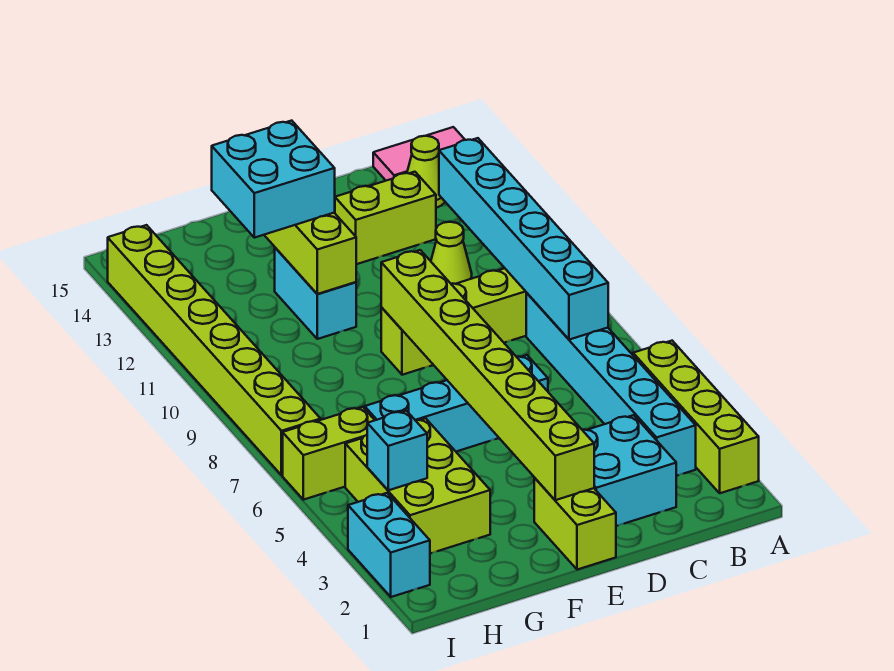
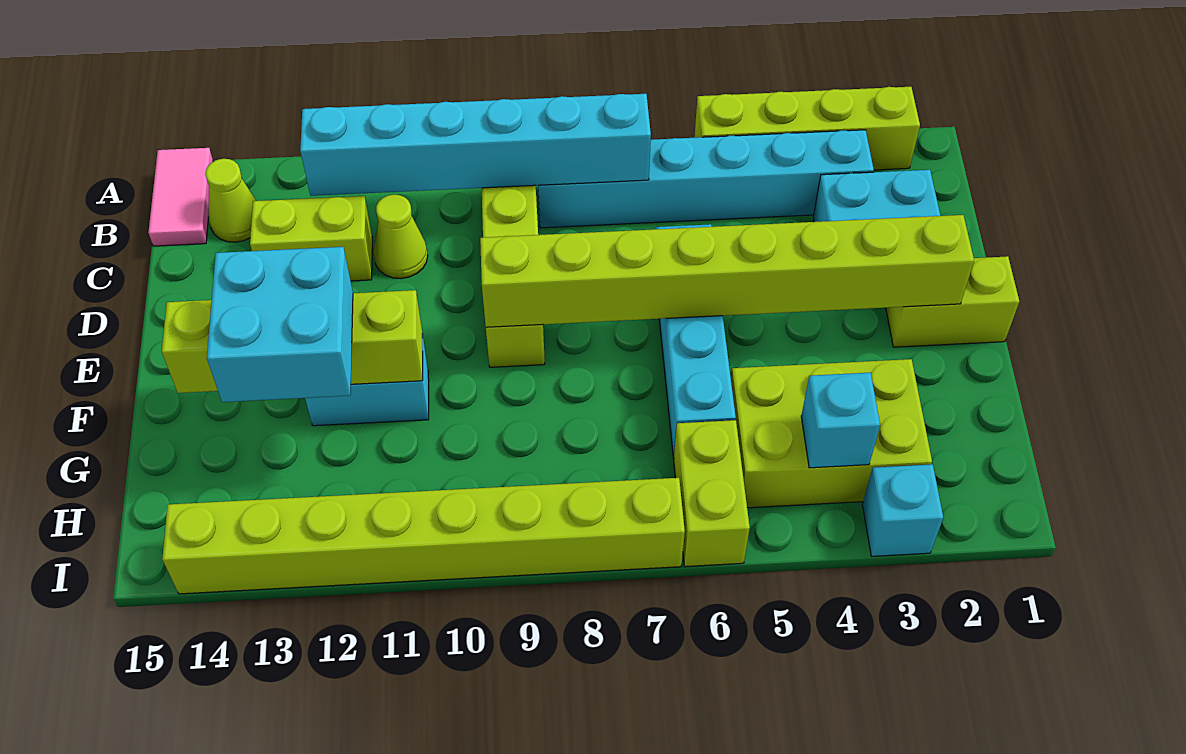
lime brick C13:D13 level 1 -> lime brick C12:C13 level 1
cyan brick I2:I3 level 1 -> cyan brick I3 level 1

